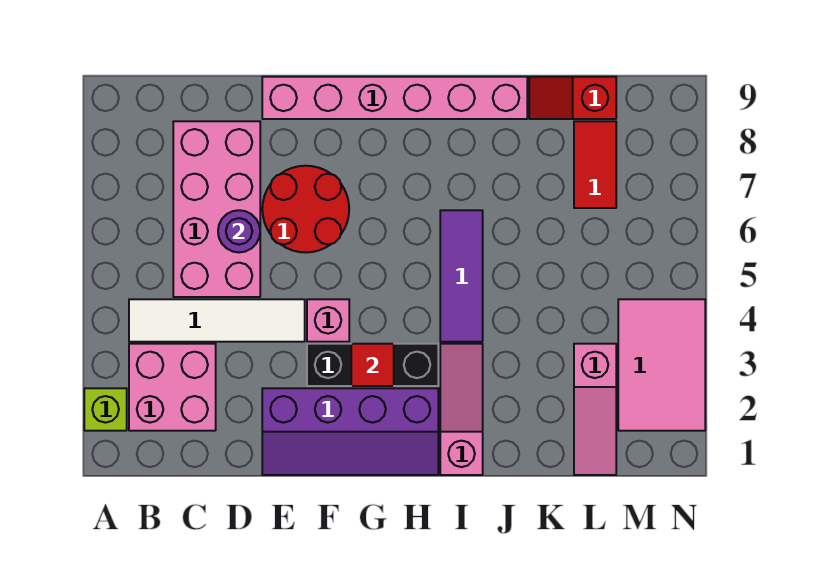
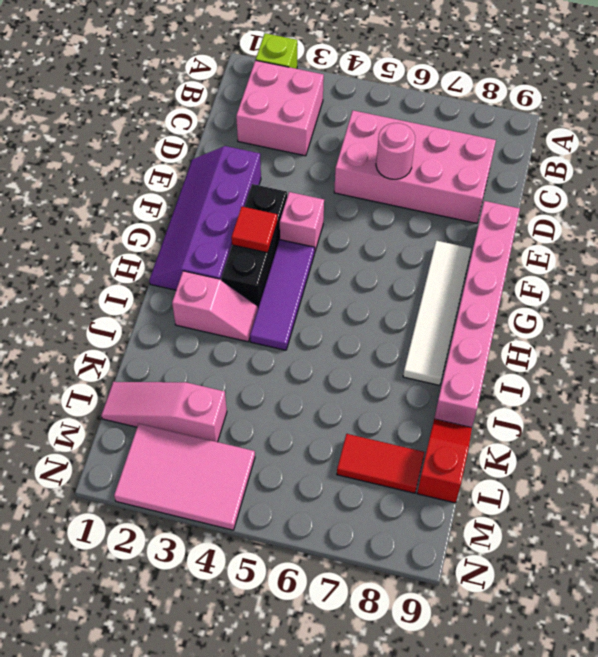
white tile B4:E4 level 1 -> white tile F8:I8 level 1
purple round brick D6 level 2 -> pink round brick D6 level 2
red round brick E6:F7 level 1 -> none
pink slope I1:I3 level 1 top 1 -> pink slope I2:I3 level 1 top 2
purple tile I4:I6 level 1 -> purple tile G4:I4 level 1

